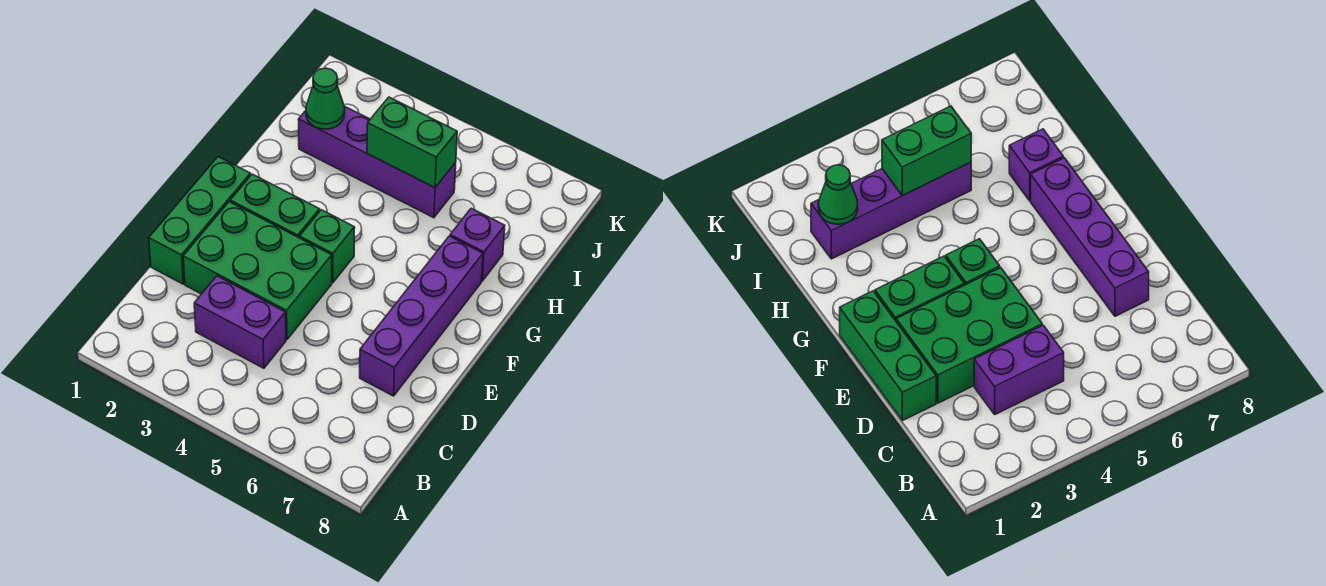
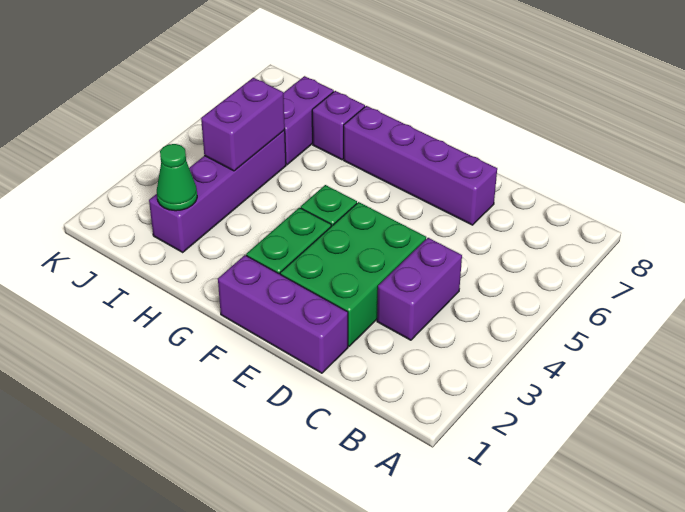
green brick D1:F1 level 1 -> purple brick D1:F1 level 1
green brick I4:I5 level 2 -> purple brick I4:I5 level 2
none -> purple brick I6:I7 level 1

